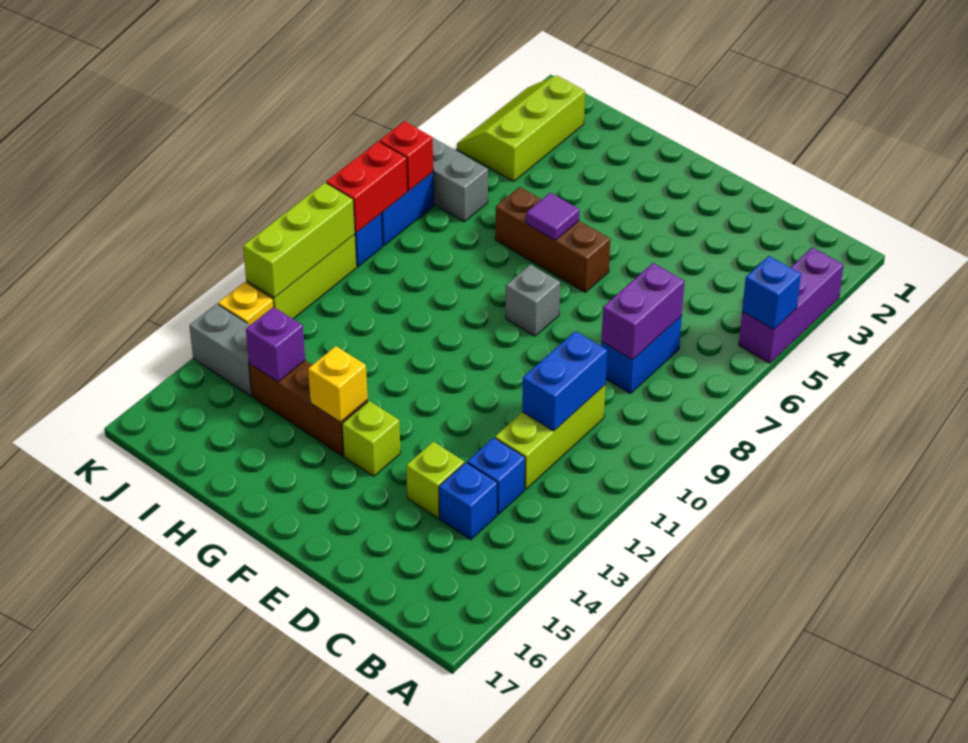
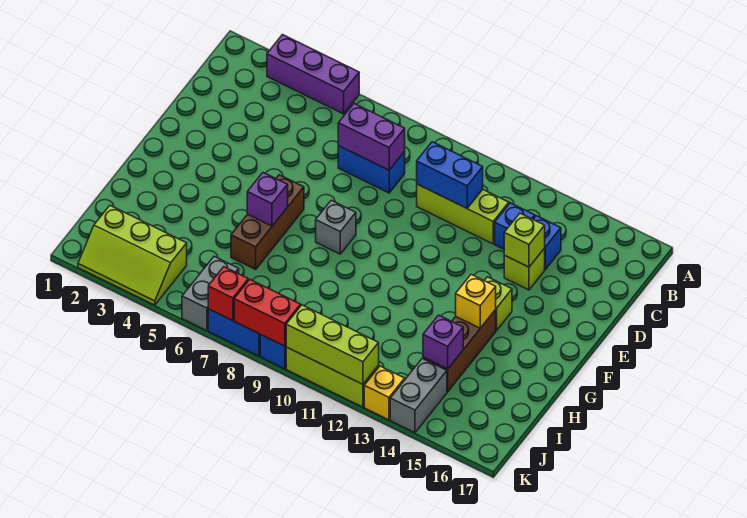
blue brick A5 level 2 -> none
none -> lime brick D14 level 2
purple tile G6 level 2 -> purple brick G6 level 2

